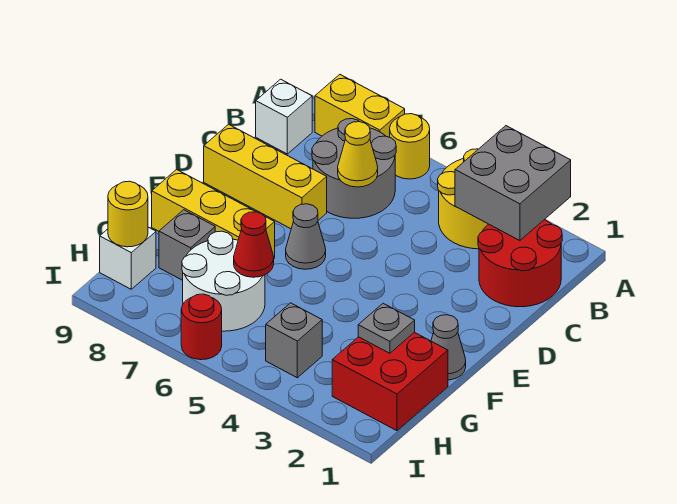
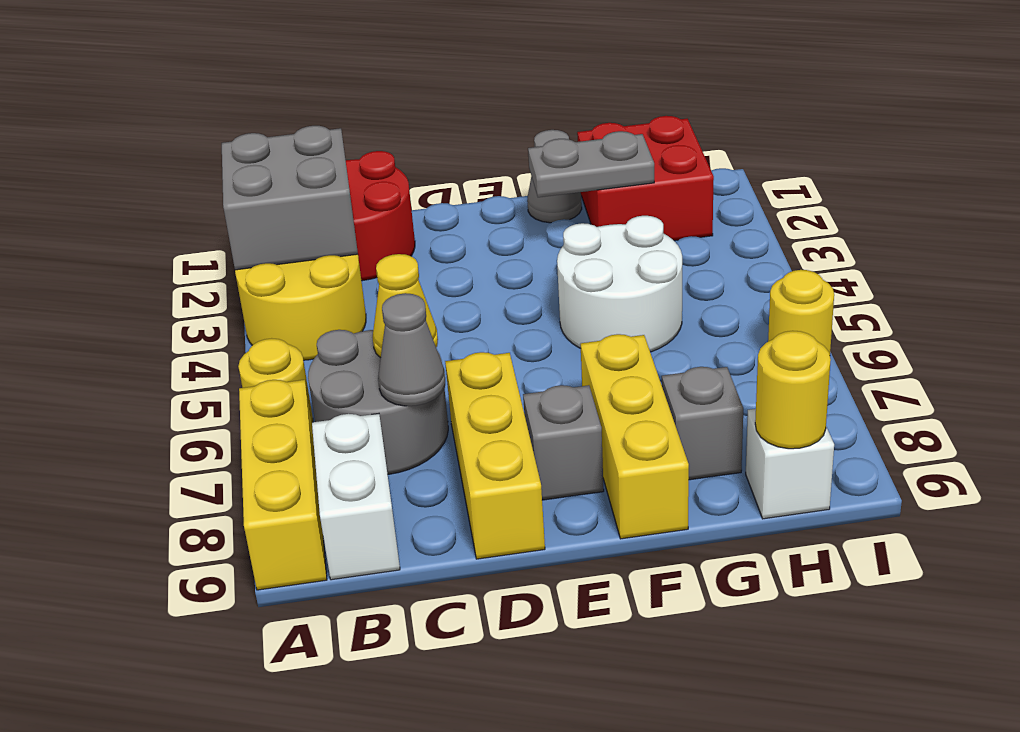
yellow brick A7:A8 level 1 -> yellow brick A7:A9 level 1
white brick B9 level 1 -> white brick B8:B9 level 1
grey cone E6 level 1 -> grey cone C7 level 2
grey plate G2 level 2 -> grey plate F2:G2 level 2
white round brick G6:H7 level 1 -> white round brick F4:G5 level 1
red cone G6 level 2 -> none
grey brick H4 level 1 -> grey brick E8 level 1
red round brick I6 level 1 -> yellow round brick I6 level 1

